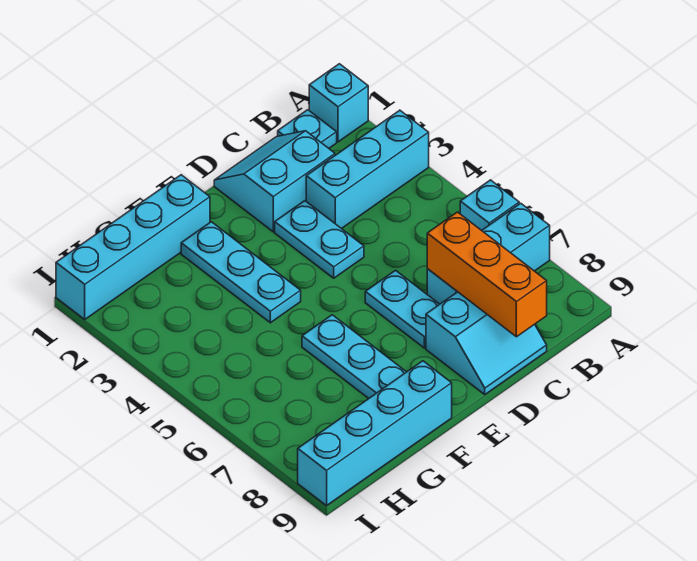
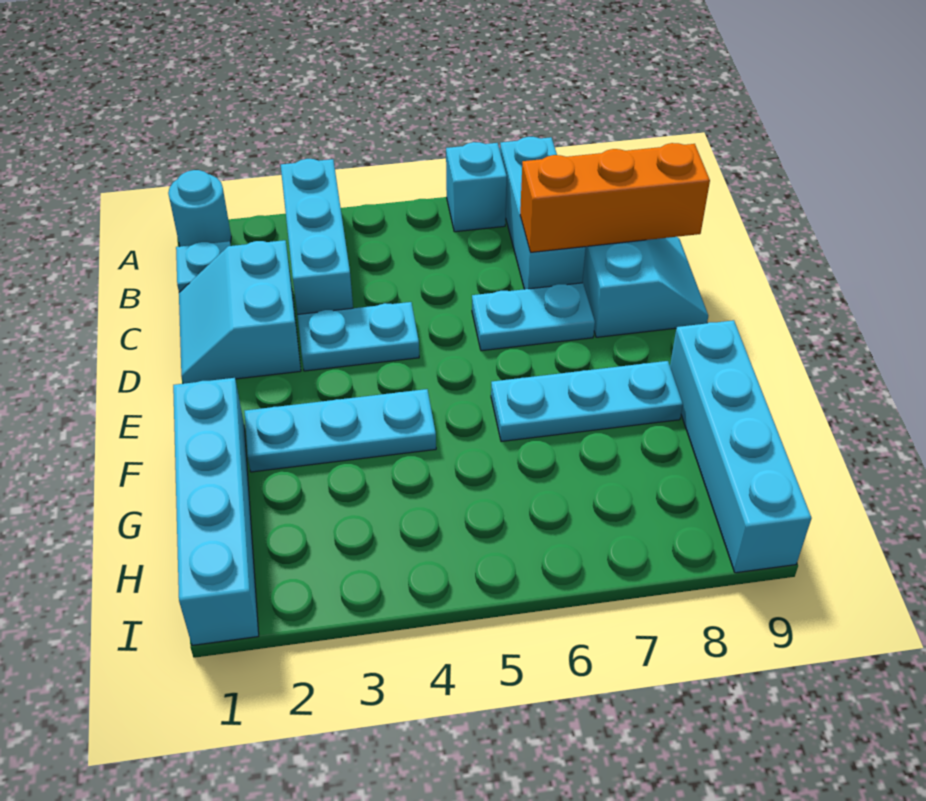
cyan brick A1 level 1 -> cyan round brick A1 level 1

